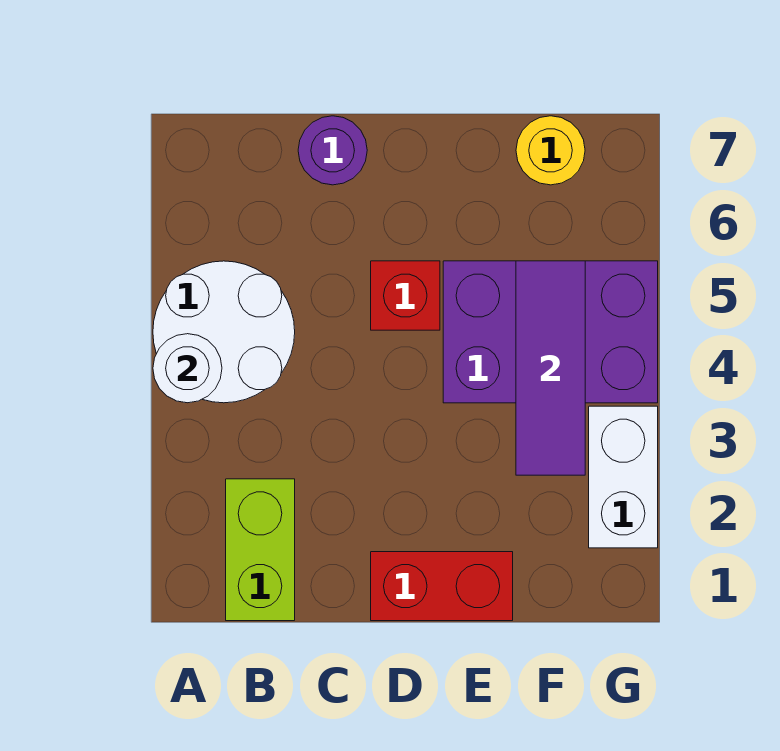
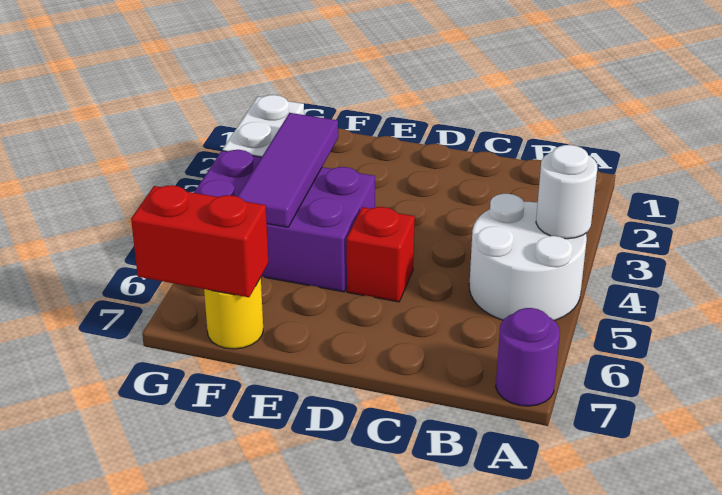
lime brick B1:B2 level 1 -> none
purple round brick C7 level 1 -> purple round brick A7 level 1
red brick D1:E1 level 1 -> red brick F7:G7 level 2

